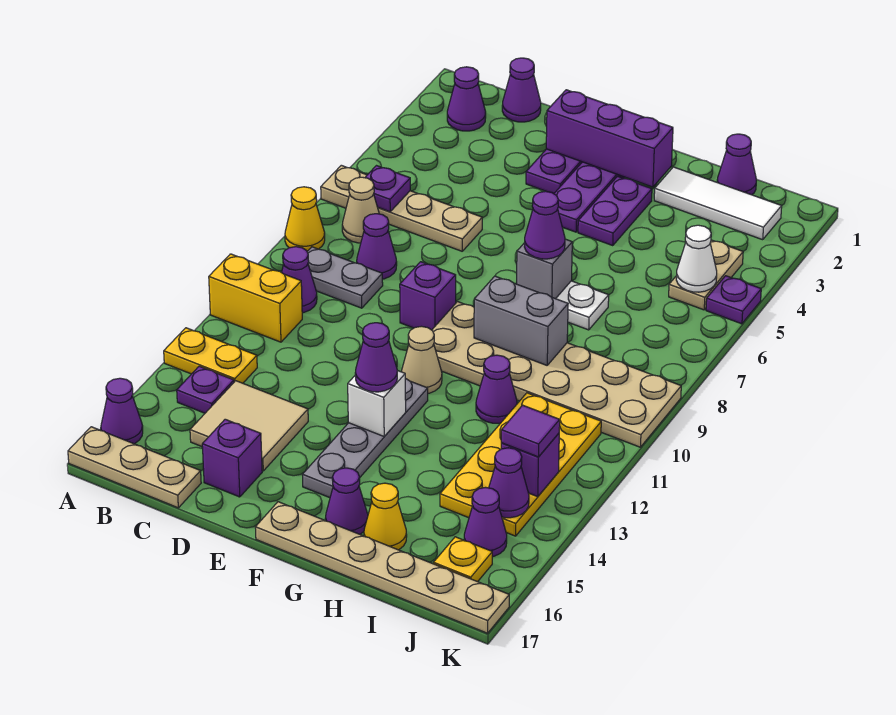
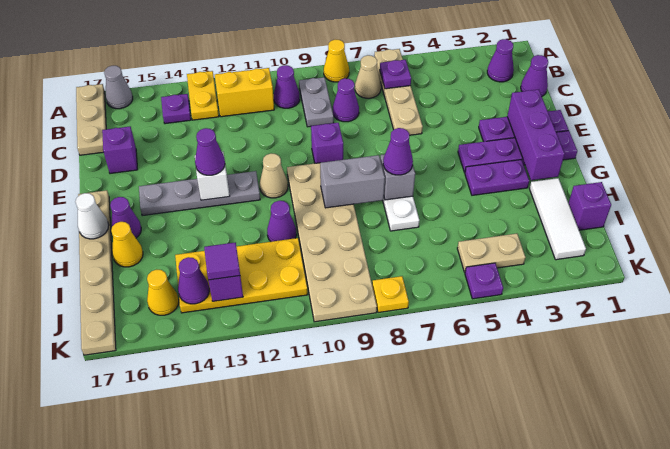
yellow brick A11:B11 level 1 -> yellow brick B11:B12 level 1
purple cone A16 level 1 -> grey cone A16 level 1
tan tile C14:D15 level 1 -> none
grey brick G9:H9 level 2 -> grey brick G8:G9 level 2
purple cone I1 level 1 -> purple brick I1 level 1
white cone J5 level 2 -> white cone G17 level 2
purple cone J15 level 1 -> yellow cone J15 level 1
yellow plate J16 level 1 -> yellow plate K8 level 1

